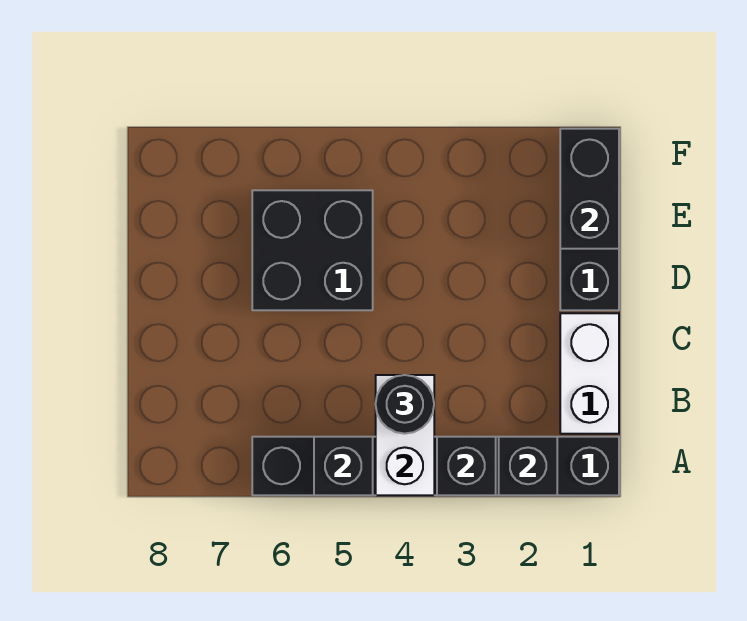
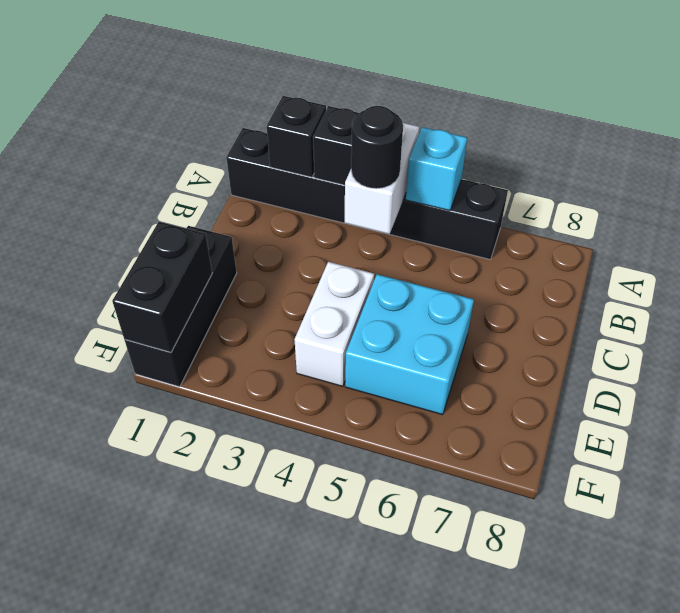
black brick A5 level 2 -> cyan brick A5 level 2
white brick B1:C1 level 1 -> white brick D4:E4 level 1
black brick D5:E6 level 1 -> cyan brick D5:E6 level 1

